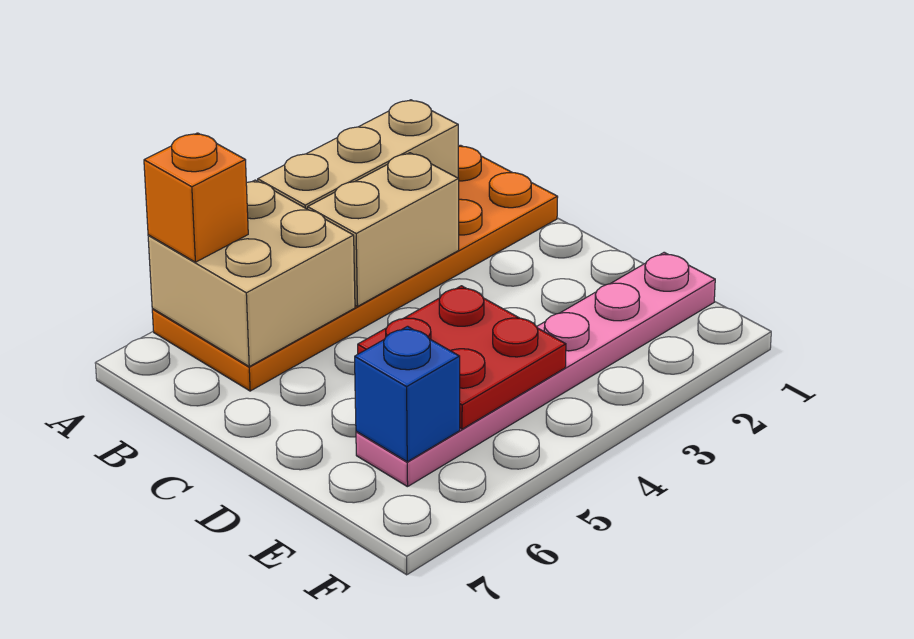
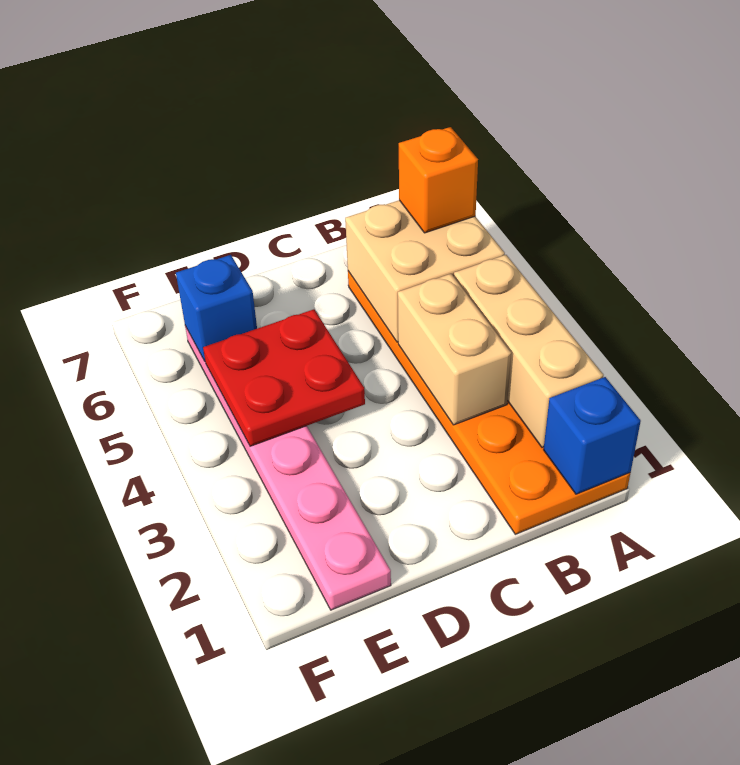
none -> blue brick A1 level 2

